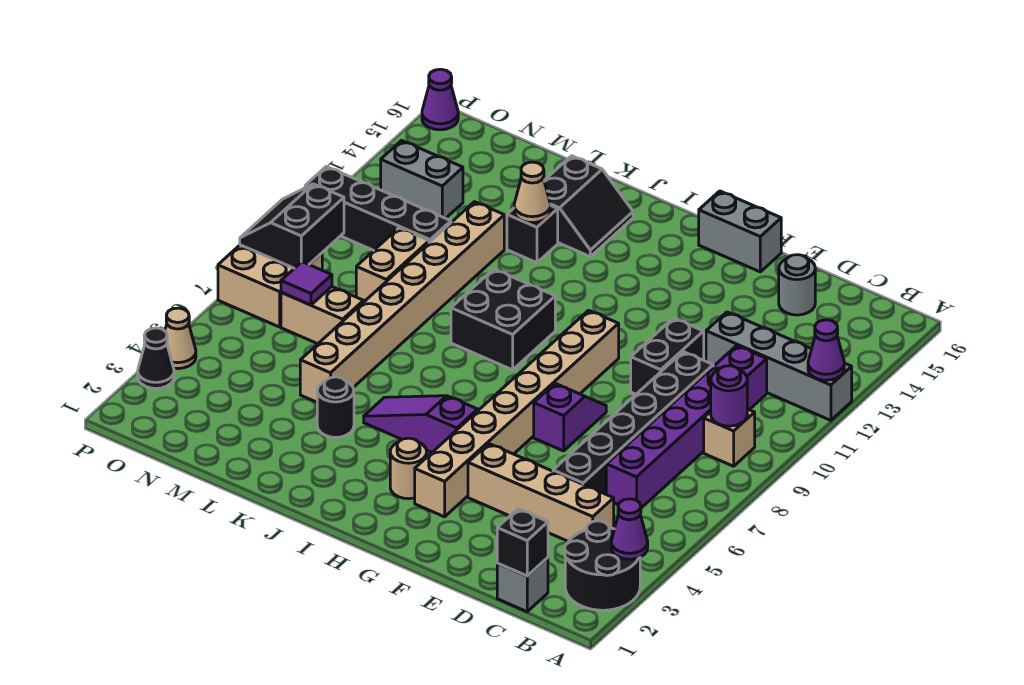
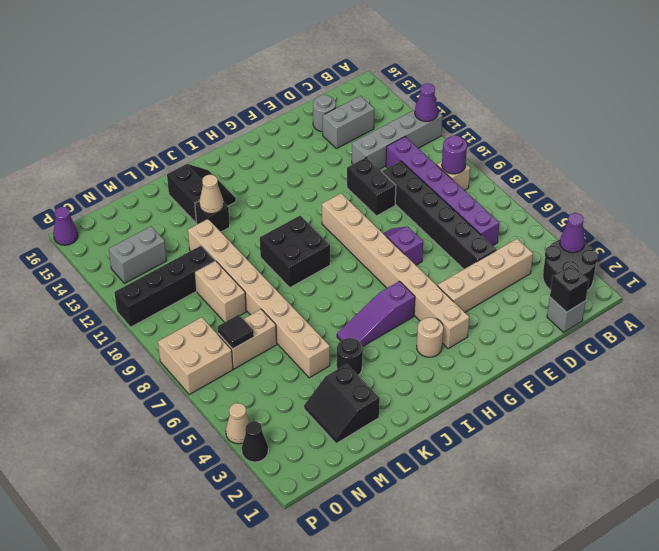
grey brick F16:G16 level 1 -> grey brick C14:D14 level 1
purple tile N7 level 2 -> black tile N7 level 2
black slope O8:P9 level 2 top O -> black slope L2:M3 level 1 top L

